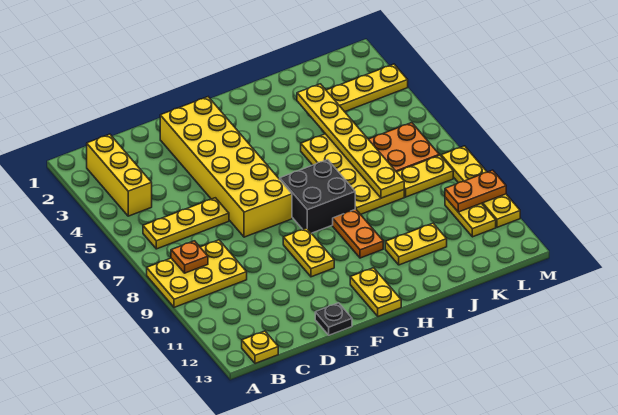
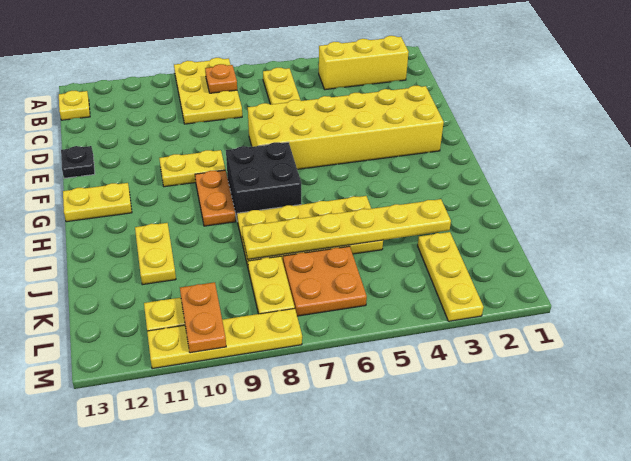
orange plate H9:H10 level 1 -> orange plate G9:H9 level 1

